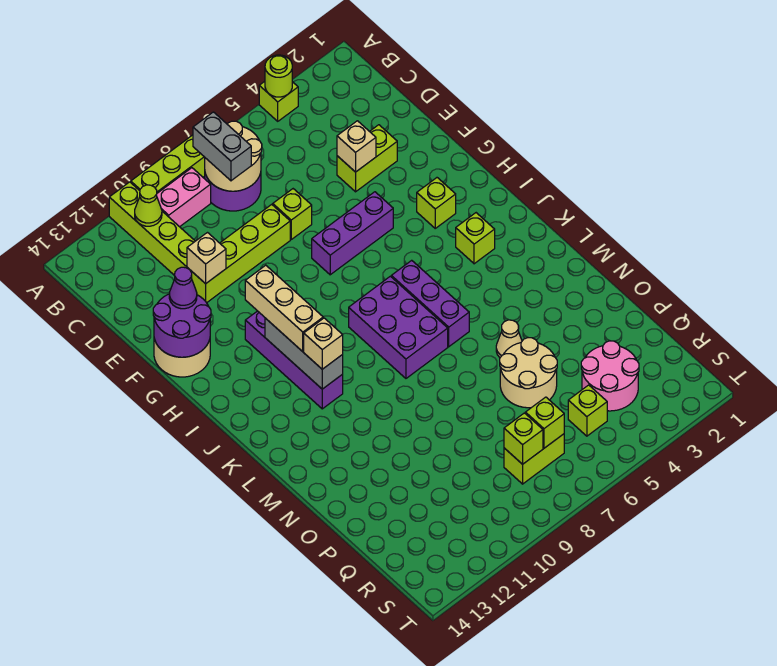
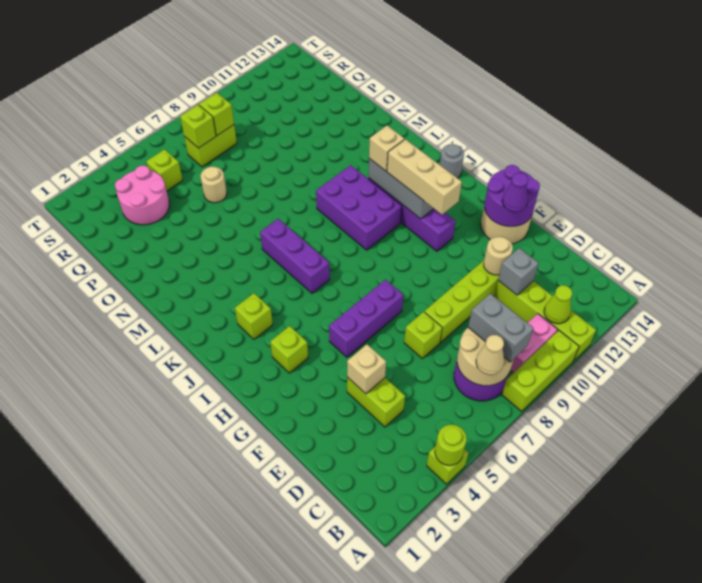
none -> grey brick D11 level 2
lime brick E3:E4 level 1 -> lime brick D4:E4 level 1
tan brick E11 level 2 -> tan round brick E11 level 2
purple brick J7:L8 level 1 -> purple brick J9:L10 level 1
none -> grey round brick J14 level 1
tan cone N5 level 1 -> tan cone B7 level 3
tan round brick O5:P6 level 1 -> tan round brick P6 level 1

